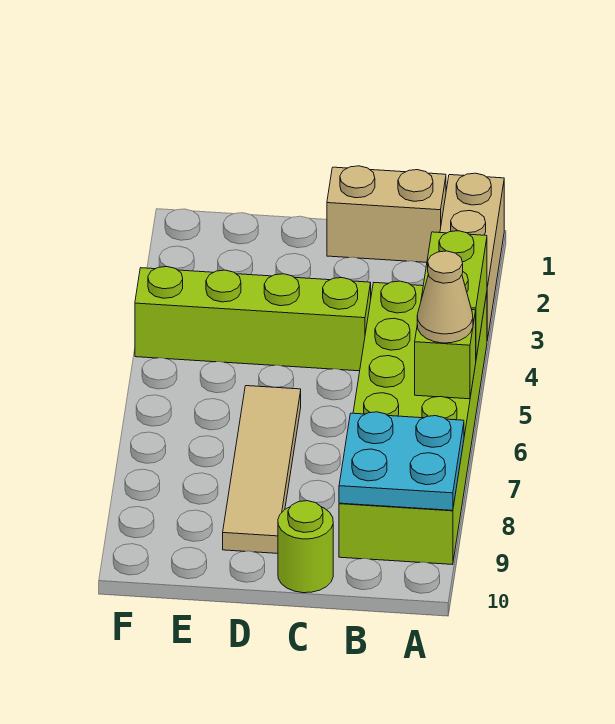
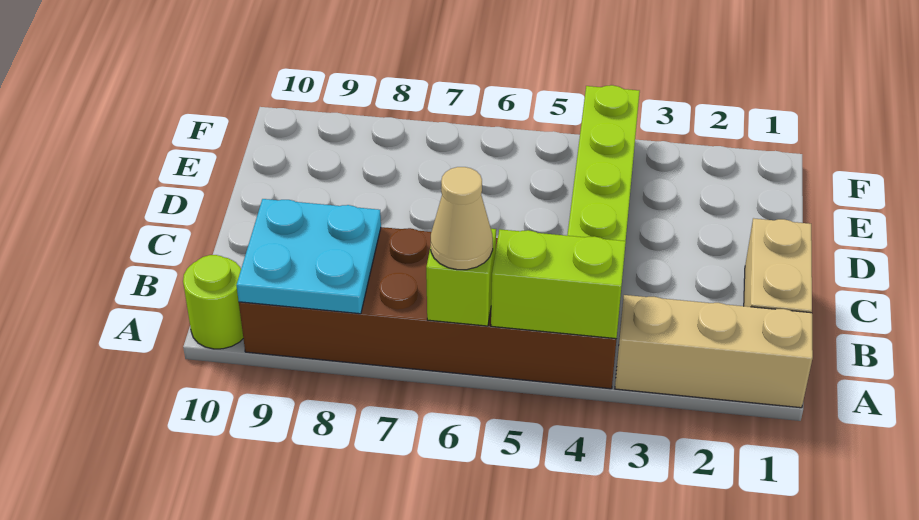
lime brick A4:B9 level 1 -> brown brick A4:B9 level 1
lime round brick C10 level 1 -> lime round brick A10 level 1
tan tile D6:D9 level 1 -> none

